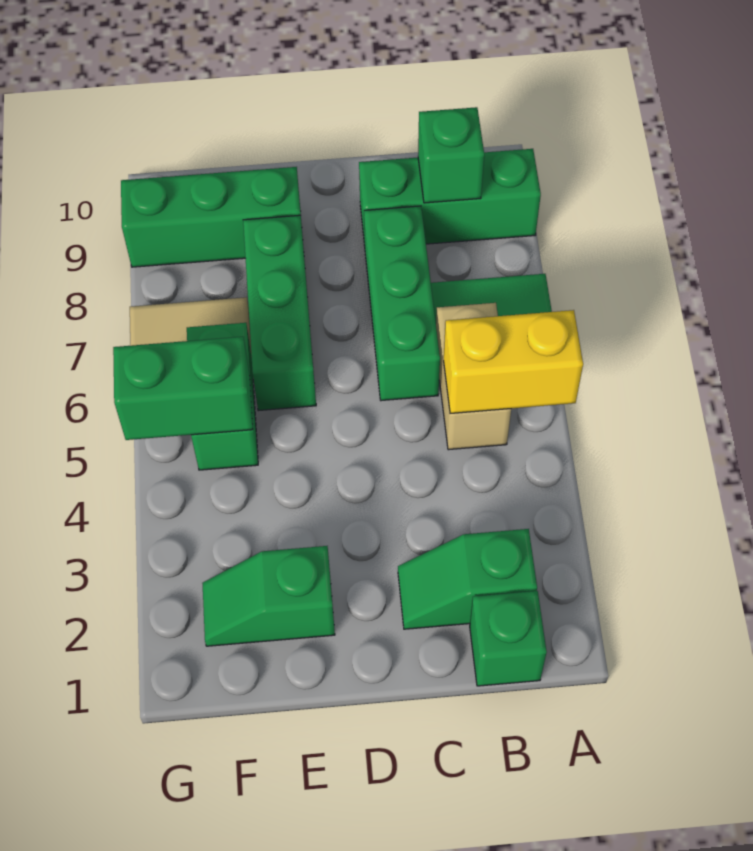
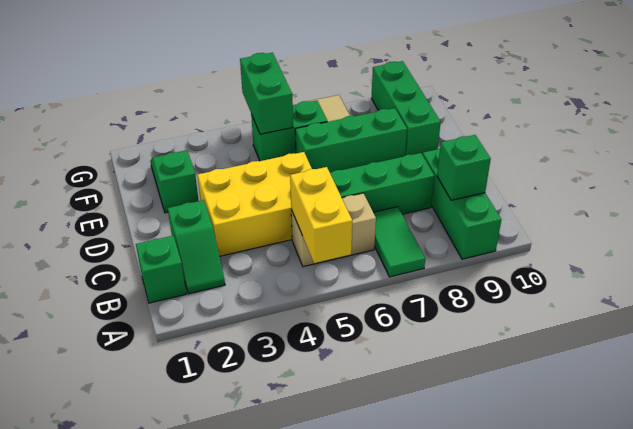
green slope B2:C2 level 1 top B -> green slope B2:C2 level 1 top C
none -> yellow brick C3:D5 level 1

